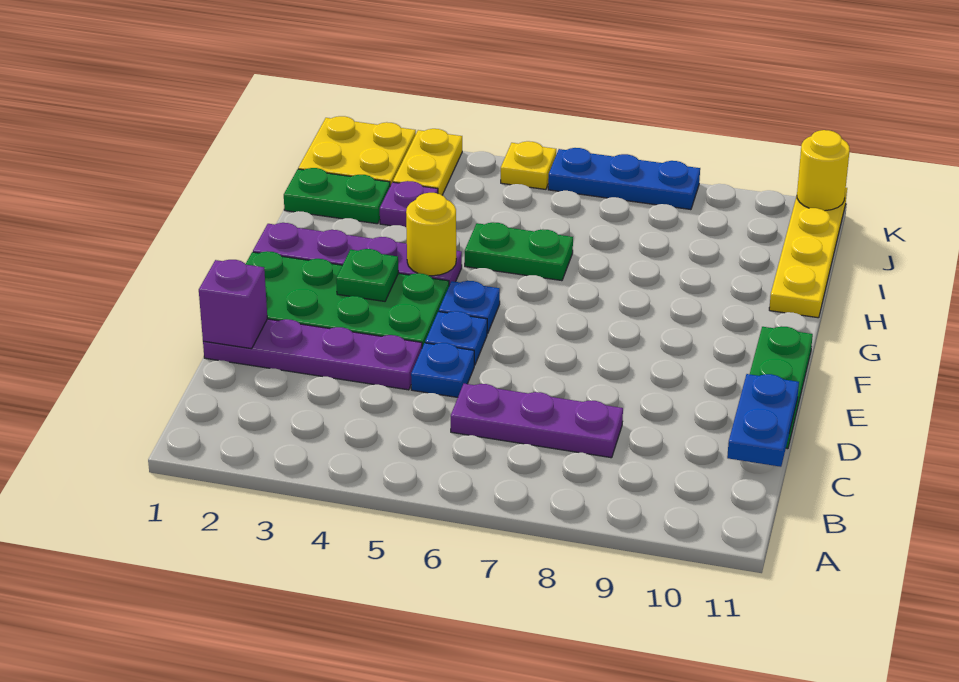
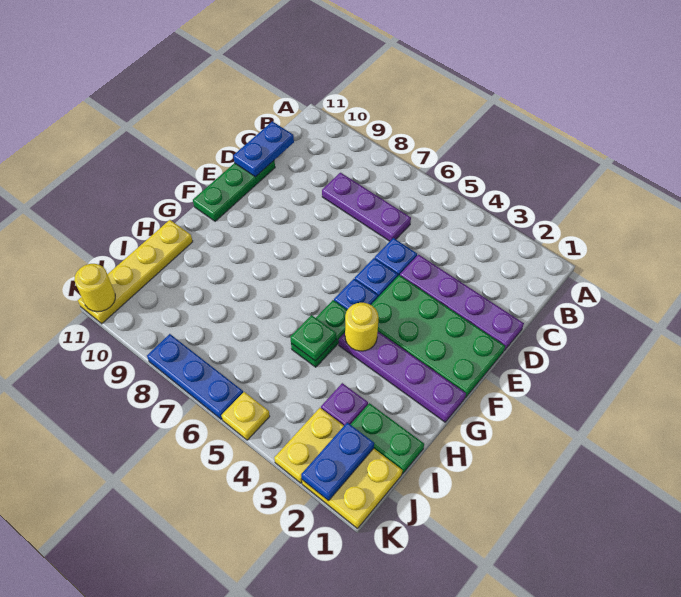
purple brick D1 level 2 -> none
green plate F3 level 2 -> green plate H5 level 2
green plate H5:H6 level 1 -> green plate G5:H5 level 1
none -> blue plate J2:K2 level 2

